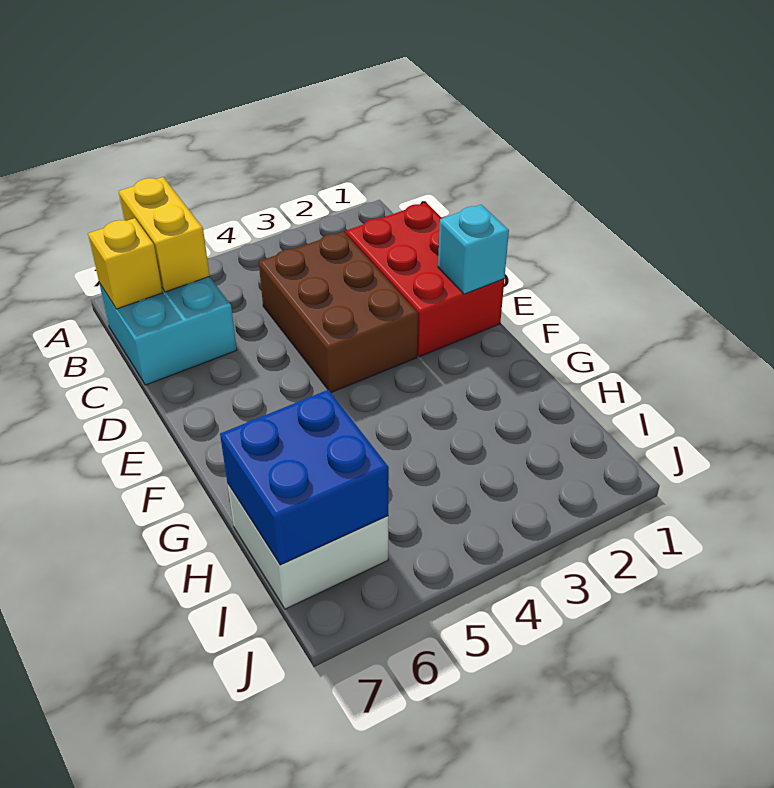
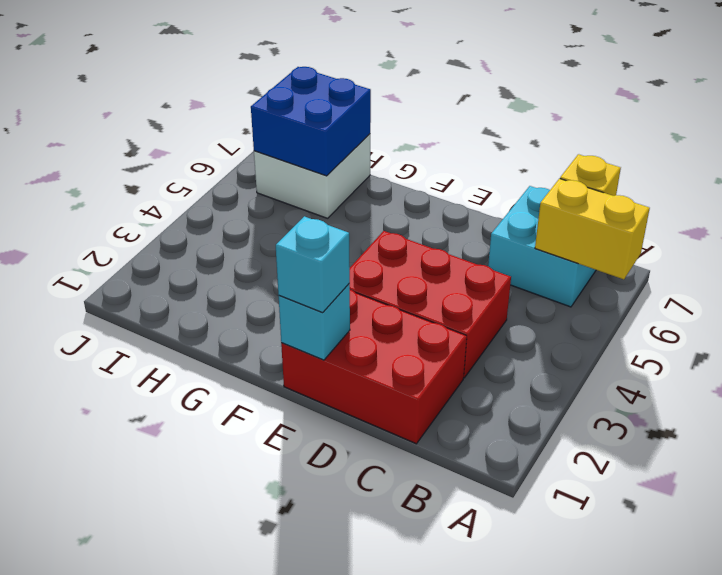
brown brick C3:E4 level 1 -> red brick C3:E4 level 1
none -> cyan brick E1 level 3

